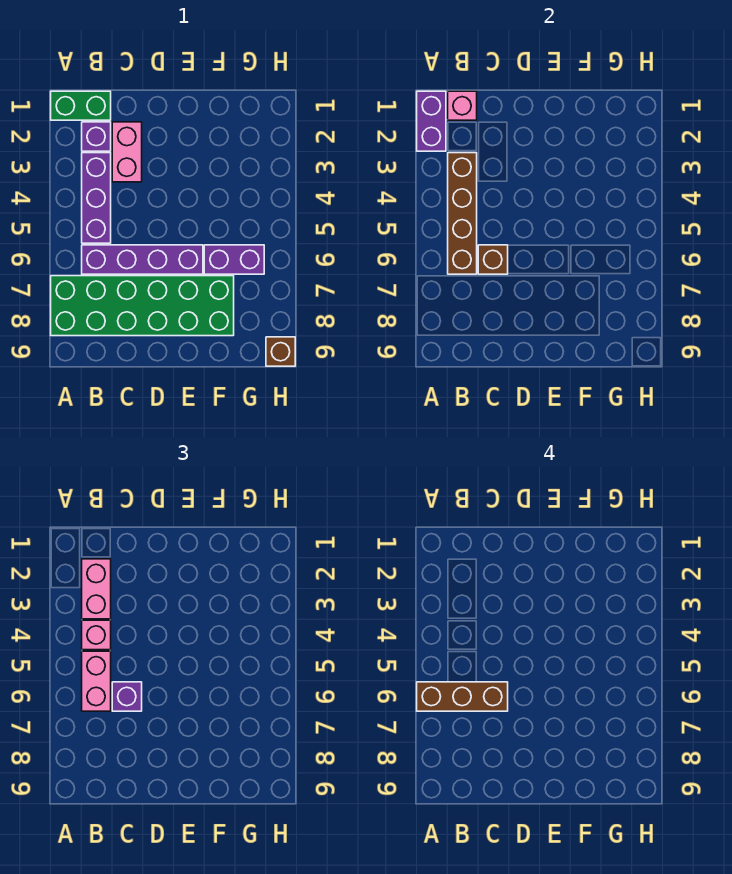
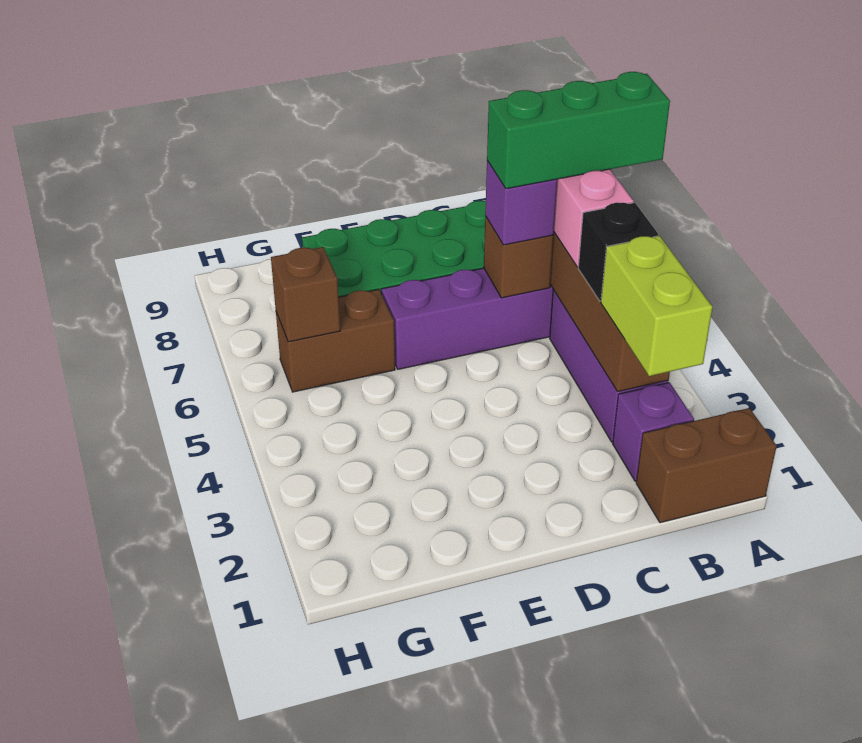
green brick A1:B1 level 1 -> brown brick A1:B1 level 1
purple brick A1:A2 level 2 -> none
brown brick A6:C6 level 4 -> green brick A6:C6 level 4
pink brick B1 level 2 -> none
pink brick B2:B3 level 3 -> lime brick B2:B3 level 3
pink brick B4 level 3 -> black brick B4 level 3
pink brick C2:C3 level 1 -> none
purple brick F6:G6 level 1 -> brown brick F6:G6 level 1
brown brick H9 level 1 -> brown brick G6 level 2

